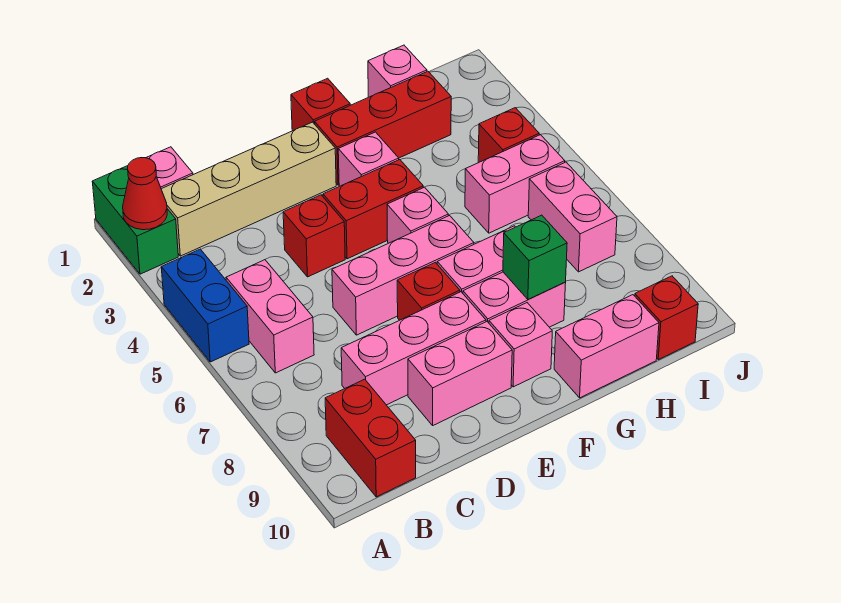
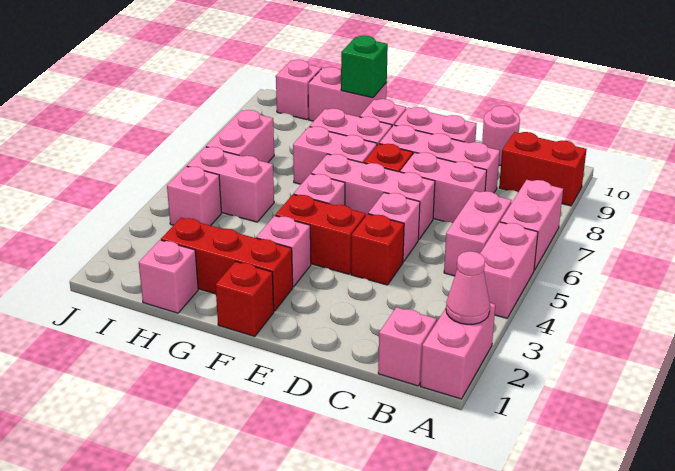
green brick A1:A2 level 1 -> pink brick A1:A2 level 1
red cone A2 level 2 -> pink cone A2 level 2
blue brick A4:A5 level 1 -> pink brick A4:A5 level 1
none -> pink brick A6:A7 level 1
tan brick B2:E2 level 1 -> none
red brick B9:B10 level 1 -> red brick A9:B9 level 1
none -> pink brick C7:D7 level 1
none -> pink round brick C10 level 1
none -> pink brick D5 level 1
green brick G8 level 2 -> green brick G10 level 2
red brick I4 level 1 -> pink brick I4 level 1
red brick I10 level 1 -> pink brick I10 level 1

